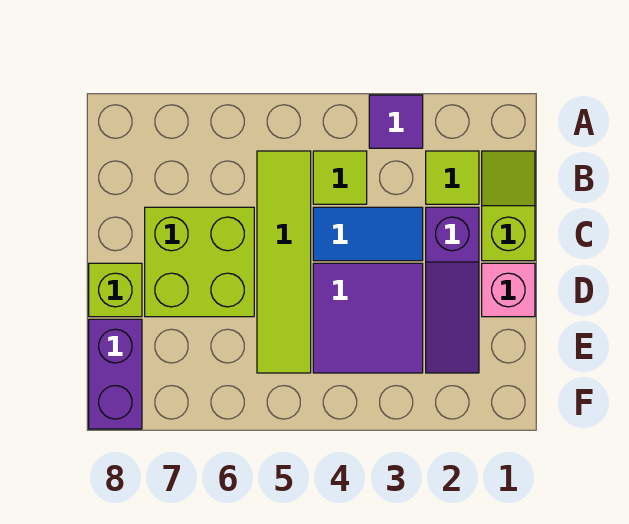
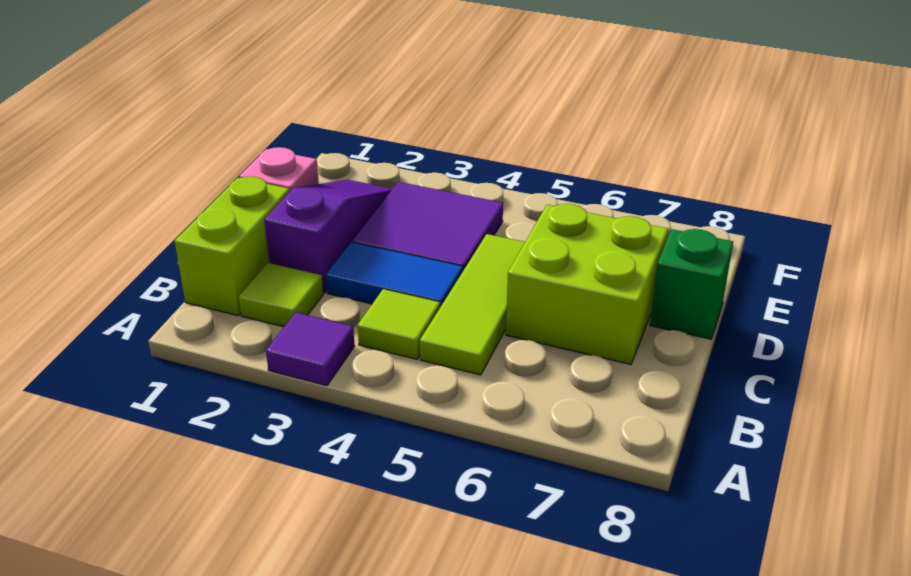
lime slope B1:C1 level 1 top C -> lime brick B1:C1 level 1
lime tile B5:E5 level 1 -> lime tile B5:D5 level 1
lime brick D8 level 1 -> green brick D8 level 1
purple brick E8:F8 level 1 -> none

